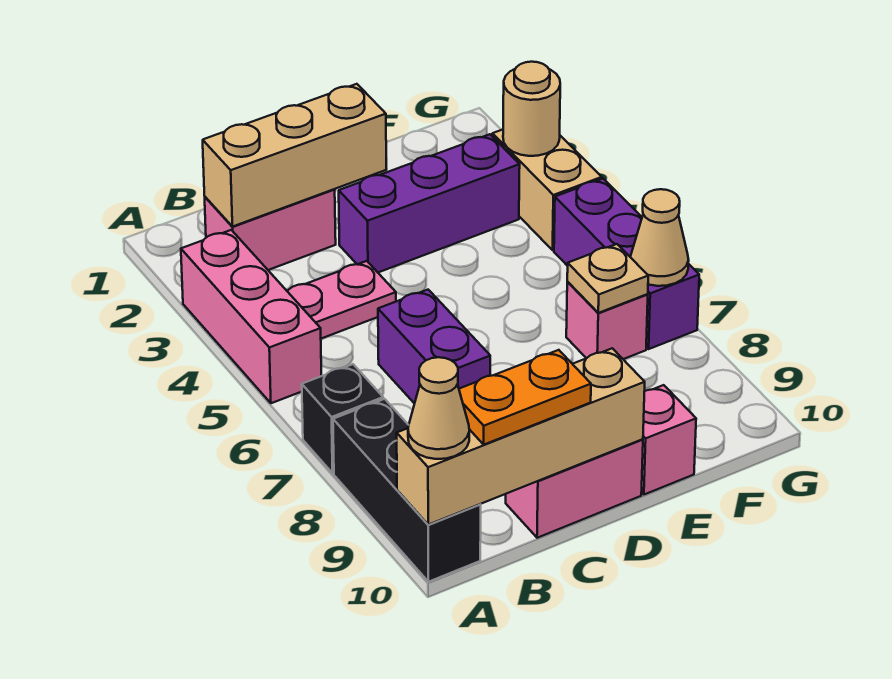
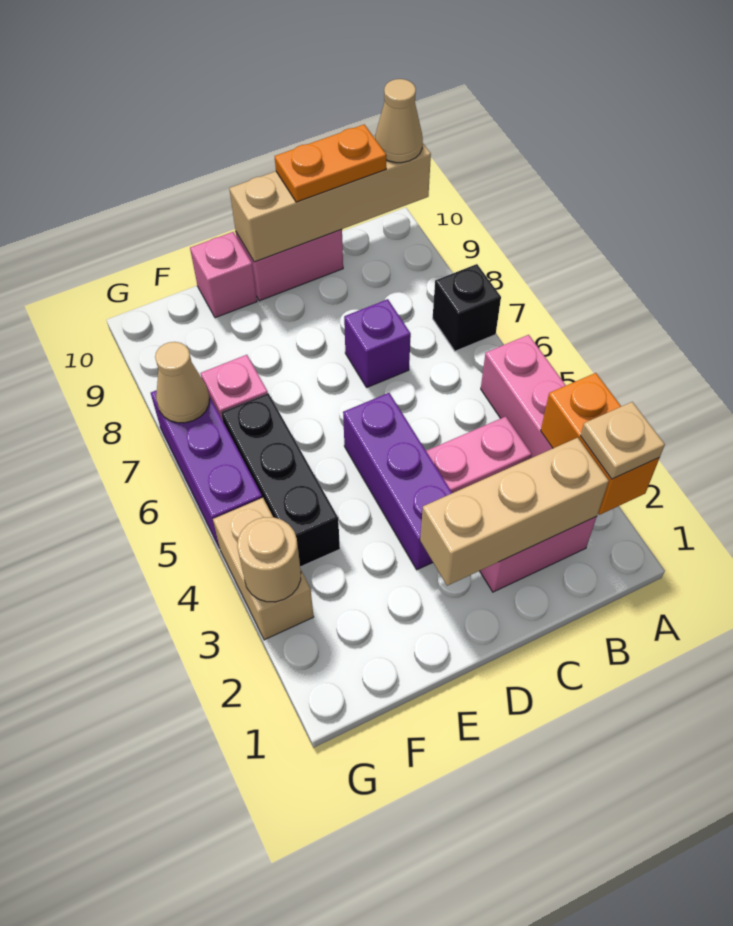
none -> orange brick A2:A3 level 2
black brick A8:A10 level 1 -> black brick F4:F6 level 1
purple brick C6:C7 level 1 -> purple brick C7 level 1
purple brick D3:F3 level 1 -> purple brick D3:D5 level 1
tan plate F7 level 2 -> tan plate A2 level 3

